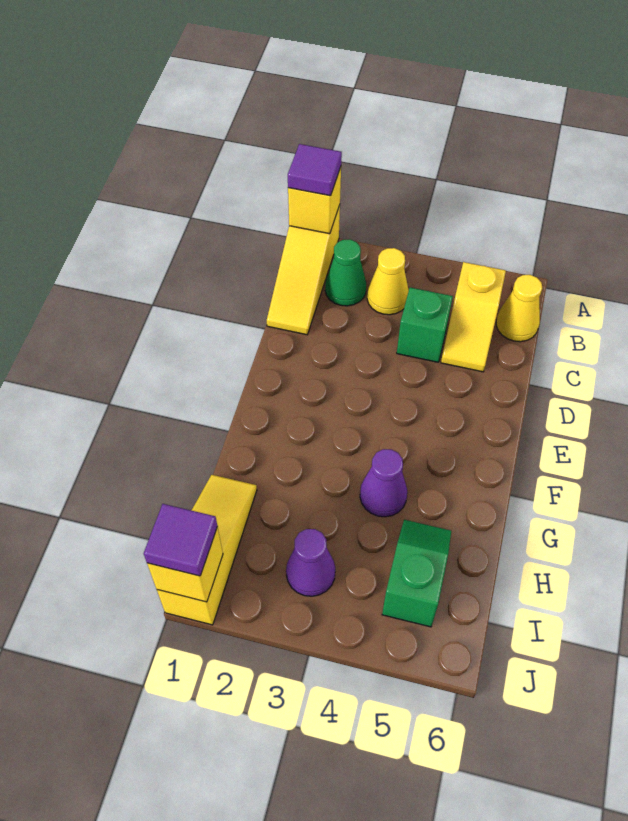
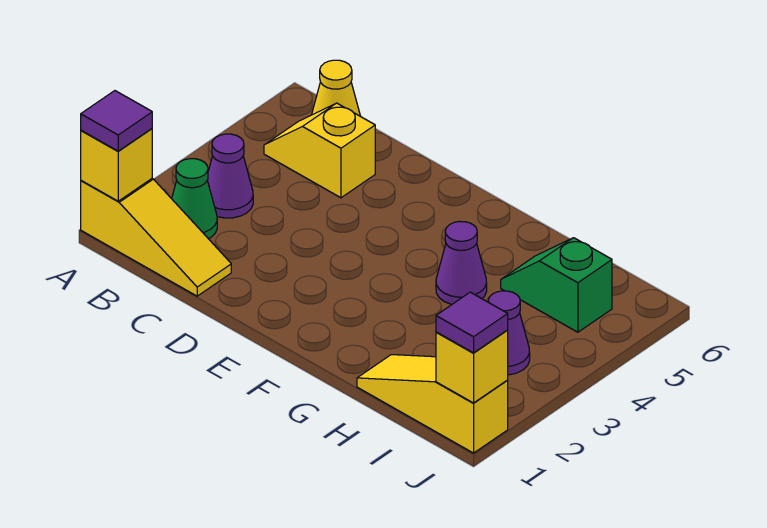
yellow cone B3 level 1 -> purple cone B3 level 1
yellow slope B5:C5 level 1 top B -> yellow slope B5:C5 level 1 top C
green brick C4 level 1 -> none

